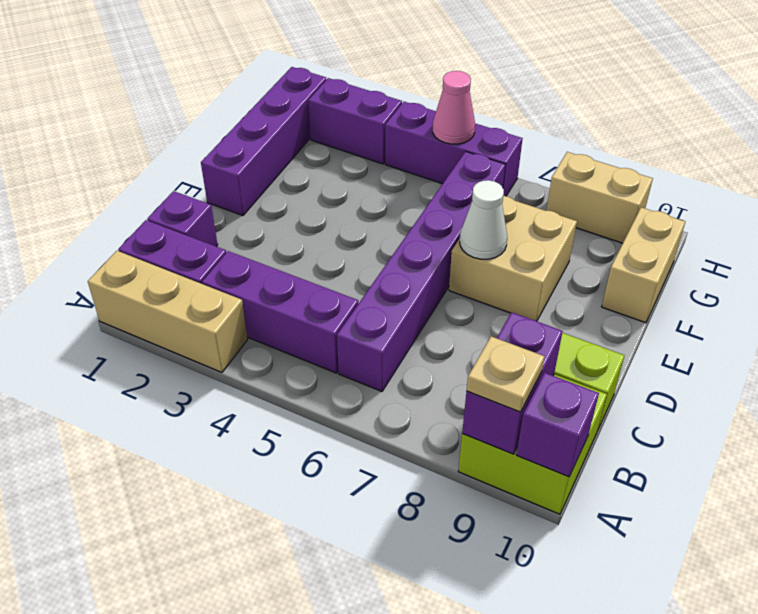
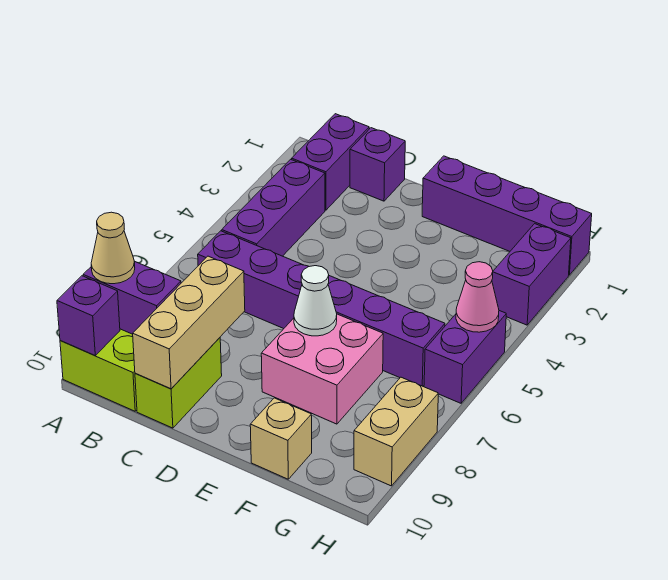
tan brick A1:A3 level 1 -> tan brick C8:C10 level 2
tan plate A9 level 3 -> tan cone A9 level 3
tan brick E7:F8 level 1 -> pink brick E7:F8 level 1
tan brick F10:G10 level 1 -> tan brick F10 level 1
purple brick H4:H6 level 1 -> purple brick H5:H6 level 1

